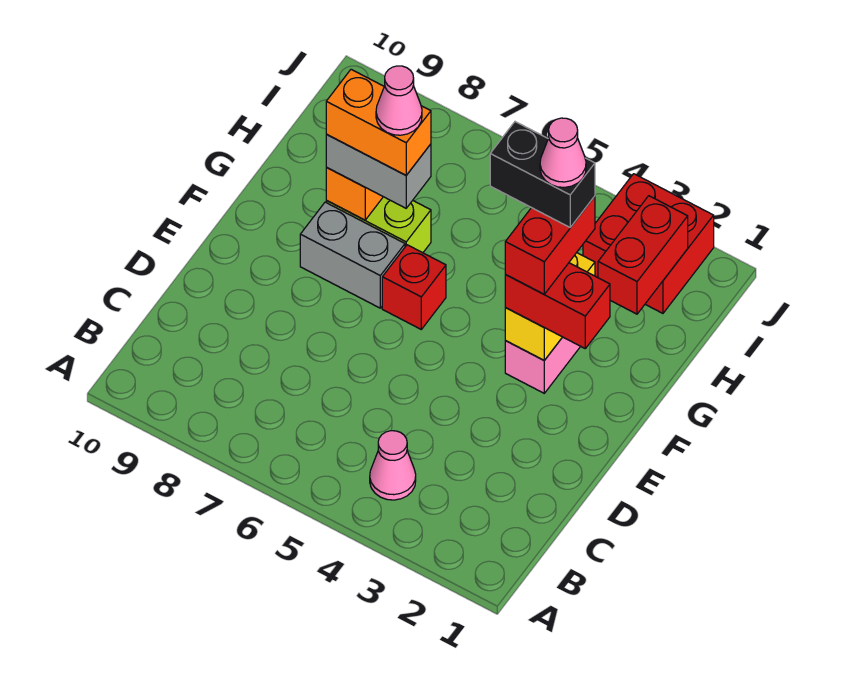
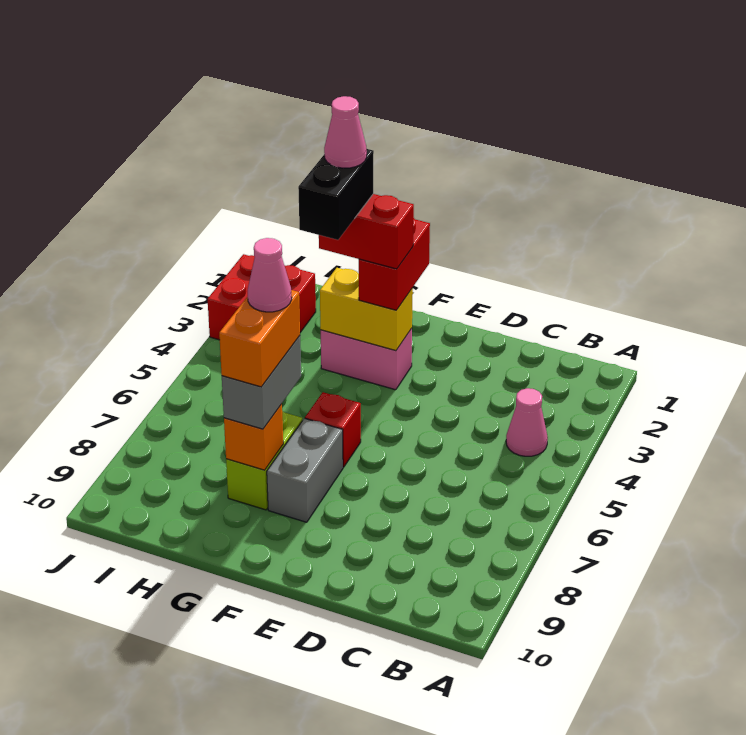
red brick H2:I2 level 2 -> none

